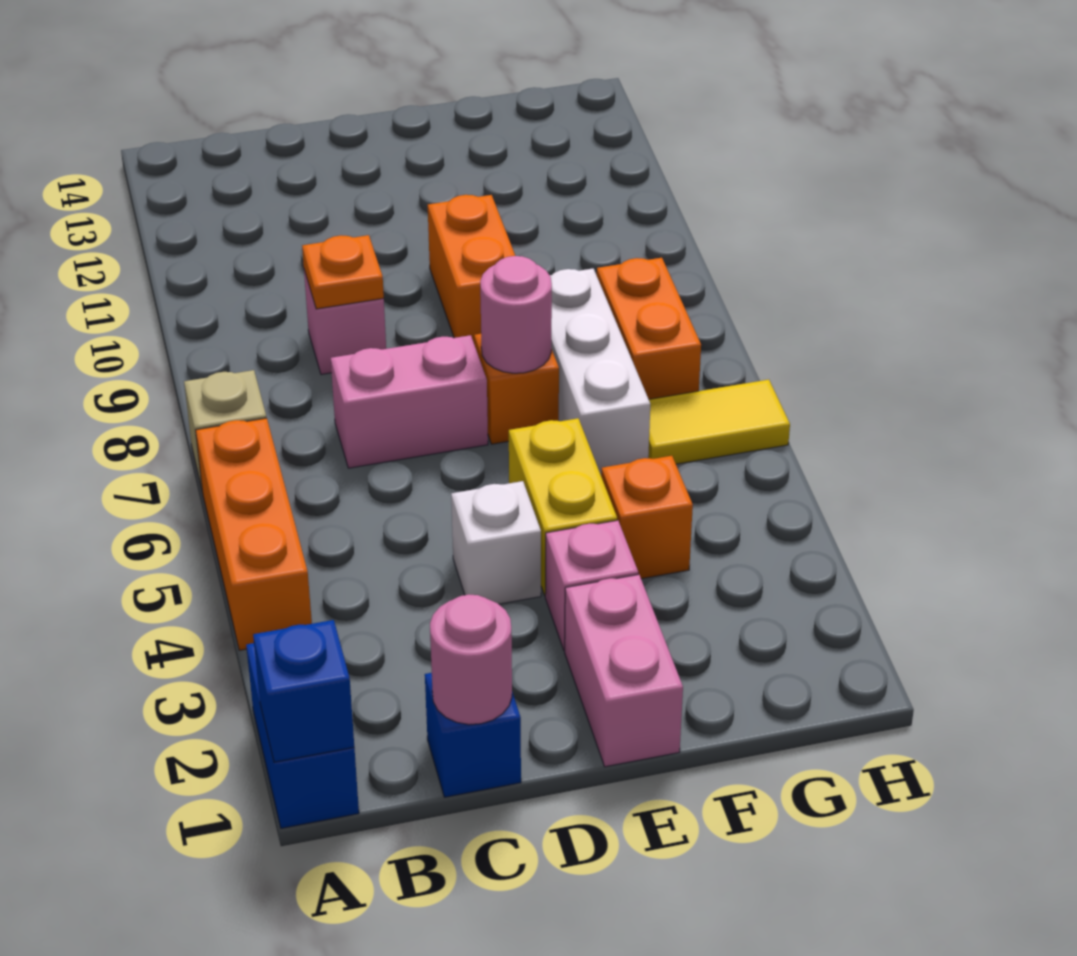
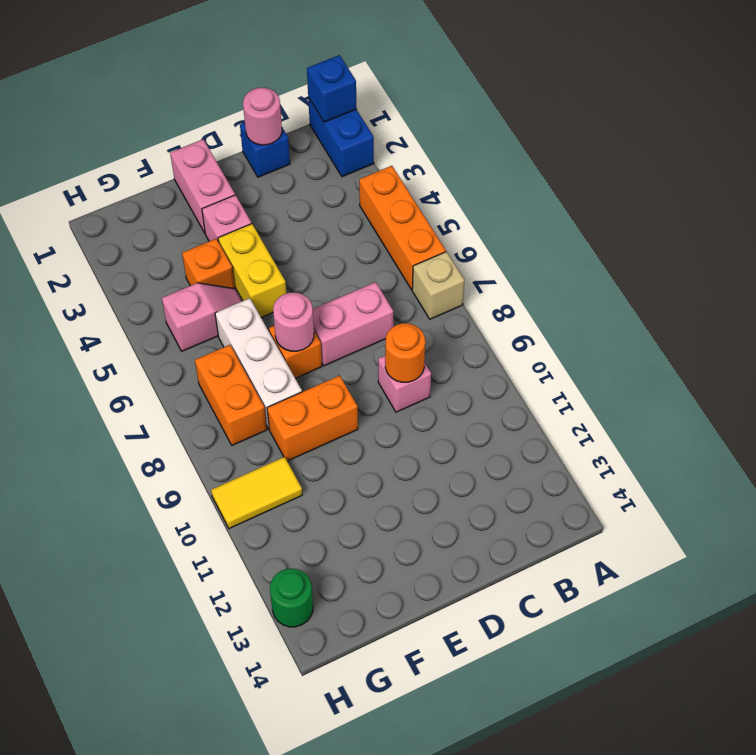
orange plate C9 level 2 -> orange round brick C9 level 2
white brick D4 level 1 -> none
orange brick E9:E10 level 1 -> orange brick E9:F9 level 1
none -> pink slope F5:G5 level 1 top G
yellow tile G6:H6 level 1 -> yellow tile G10:H10 level 1
none -> green round brick H13 level 1

